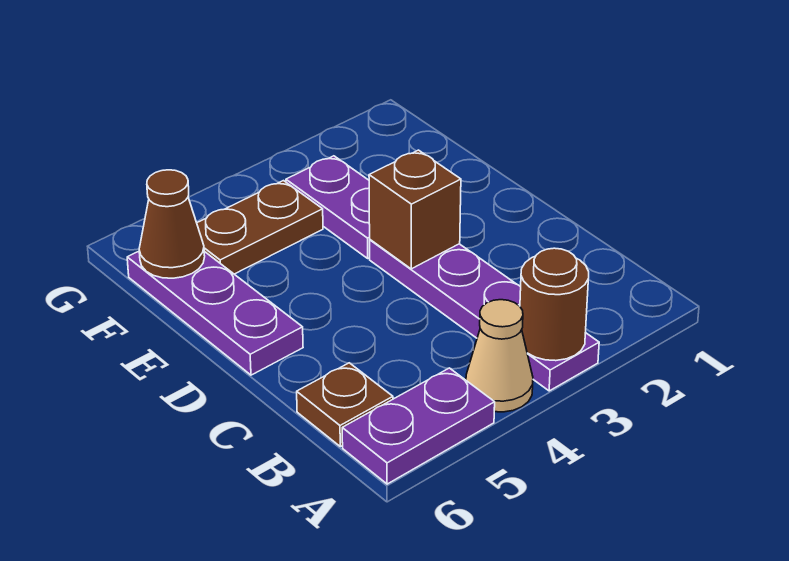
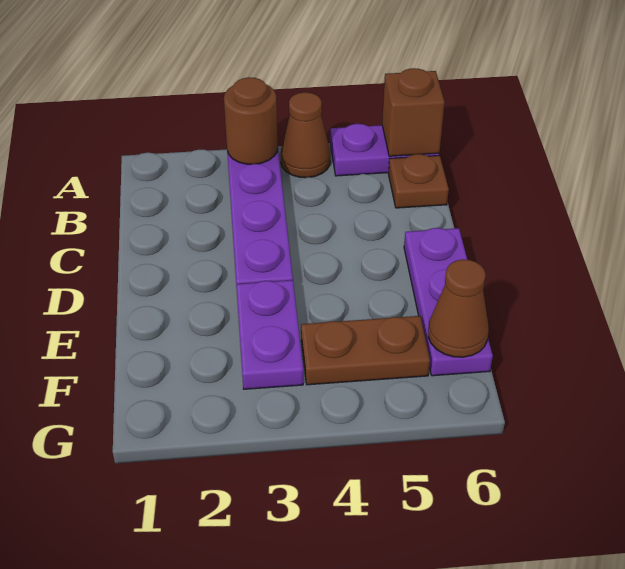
tan cone A4 level 1 -> brown cone A4 level 1
brown brick D3 level 2 -> brown brick A6 level 2

